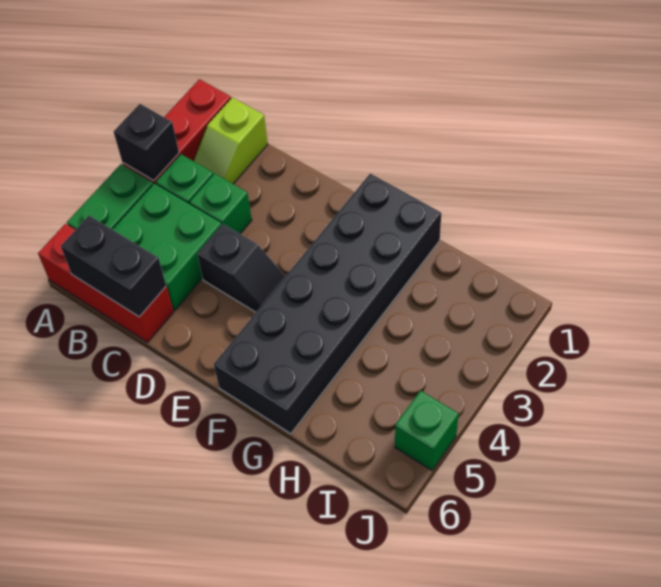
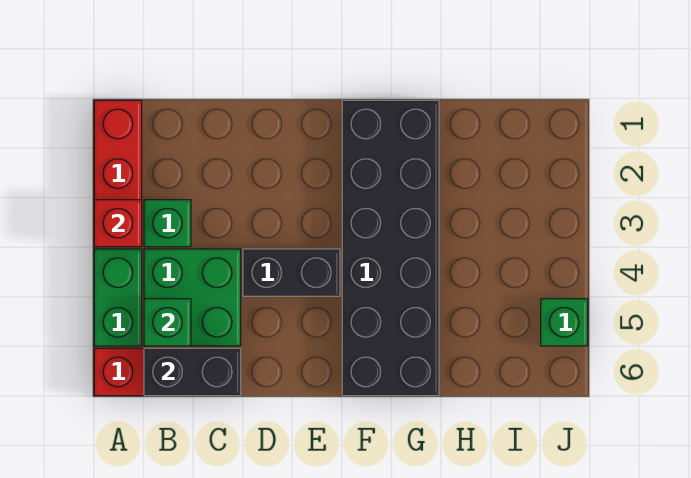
black brick A3 level 2 -> red brick A3 level 2
lime slope B1:B2 level 1 top 1 -> none
green brick C3 level 1 -> green brick B5 level 2
black slope D4:E4 level 1 top D -> black brick D4:E4 level 1

